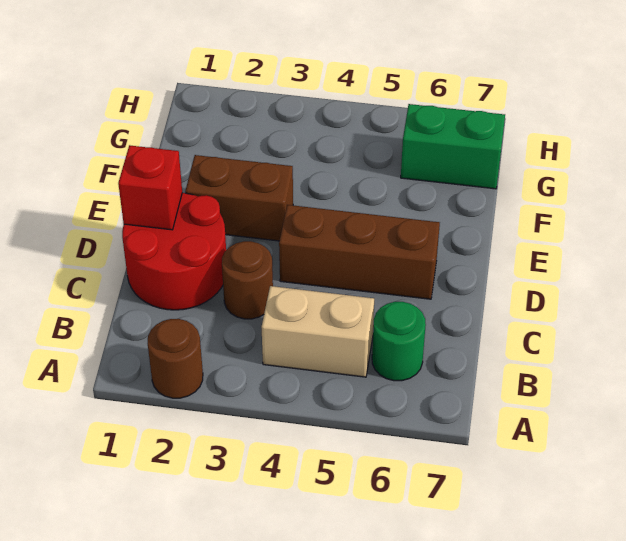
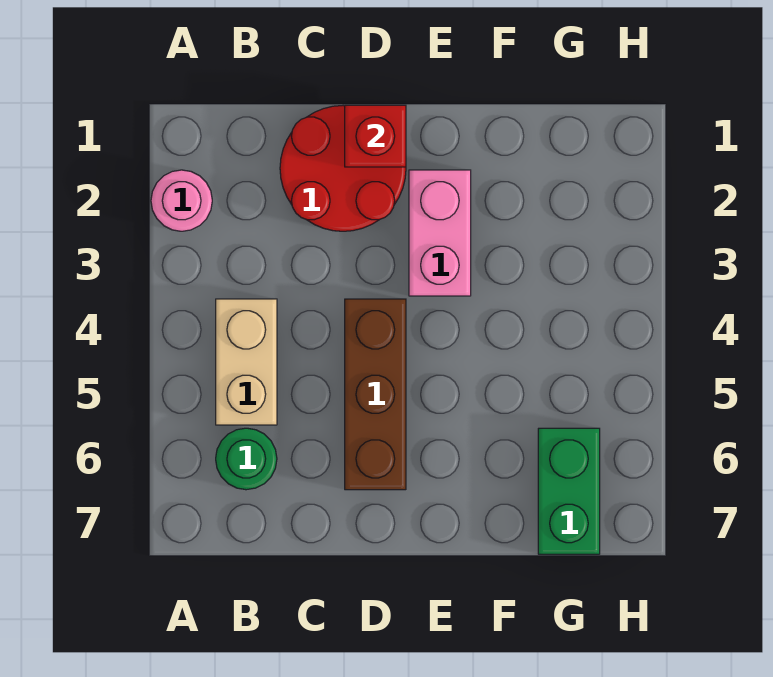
brown round brick A2 level 1 -> pink round brick A2 level 1
brown round brick C3 level 1 -> none
brown brick E2:E3 level 1 -> pink brick E2:E3 level 1

